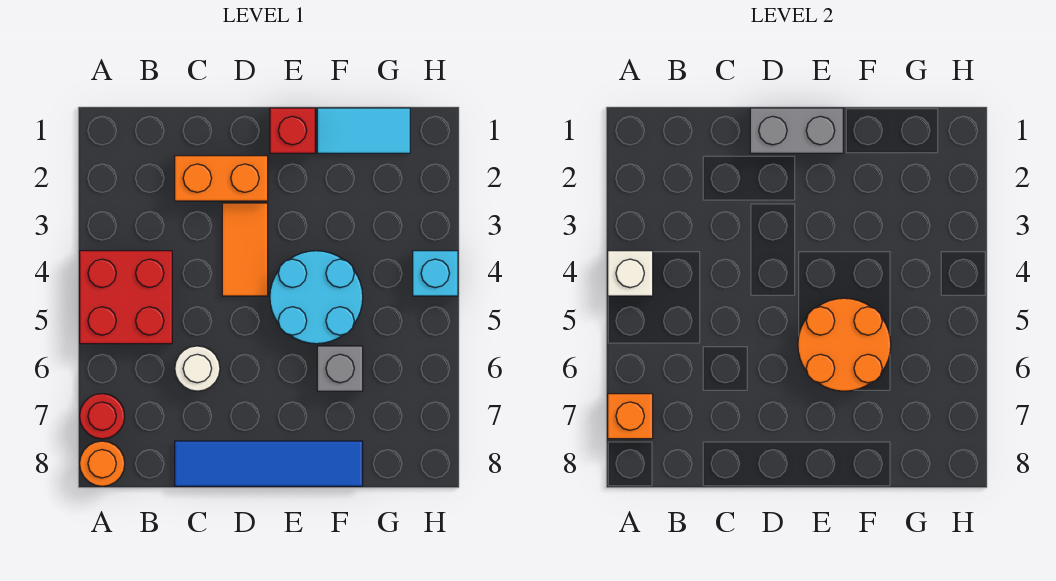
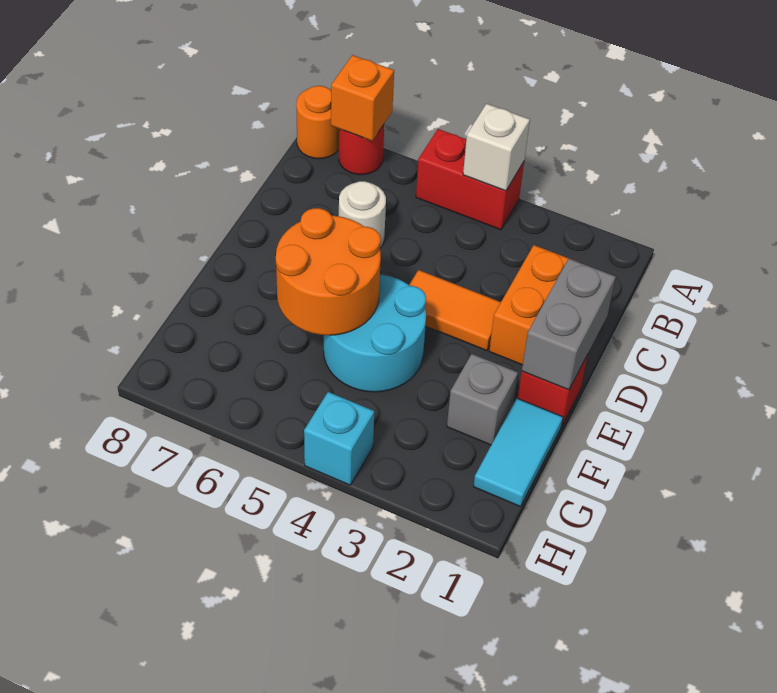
red brick A4:B5 level 1 -> red brick A4:A5 level 1
blue tile C8:F8 level 1 -> none
grey brick F6 level 1 -> grey brick F2 level 1

